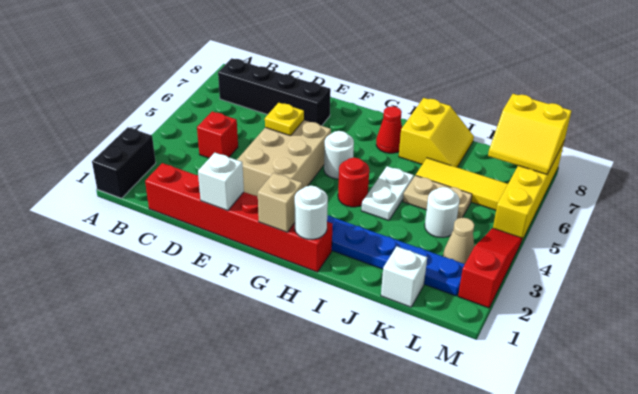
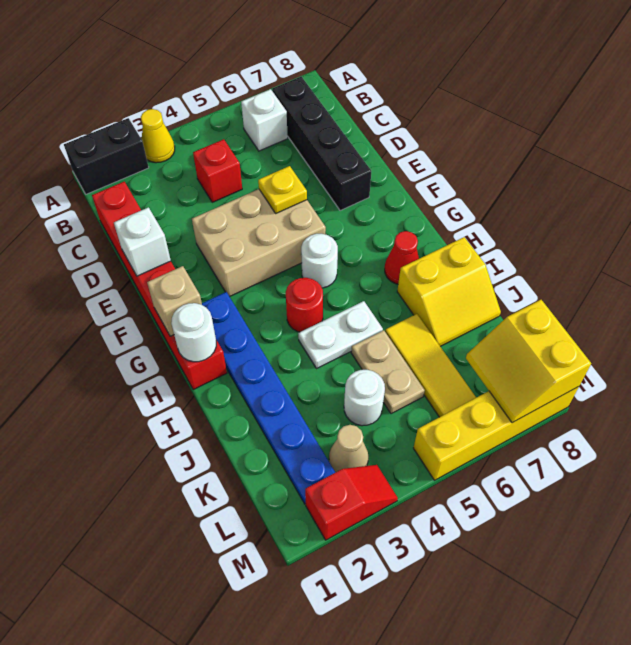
none -> yellow cone A3 level 1
white brick K1 level 1 -> white brick B6 level 1
red slope M2:M4 level 1 top 2 -> red slope M2:M3 level 1 top 2

